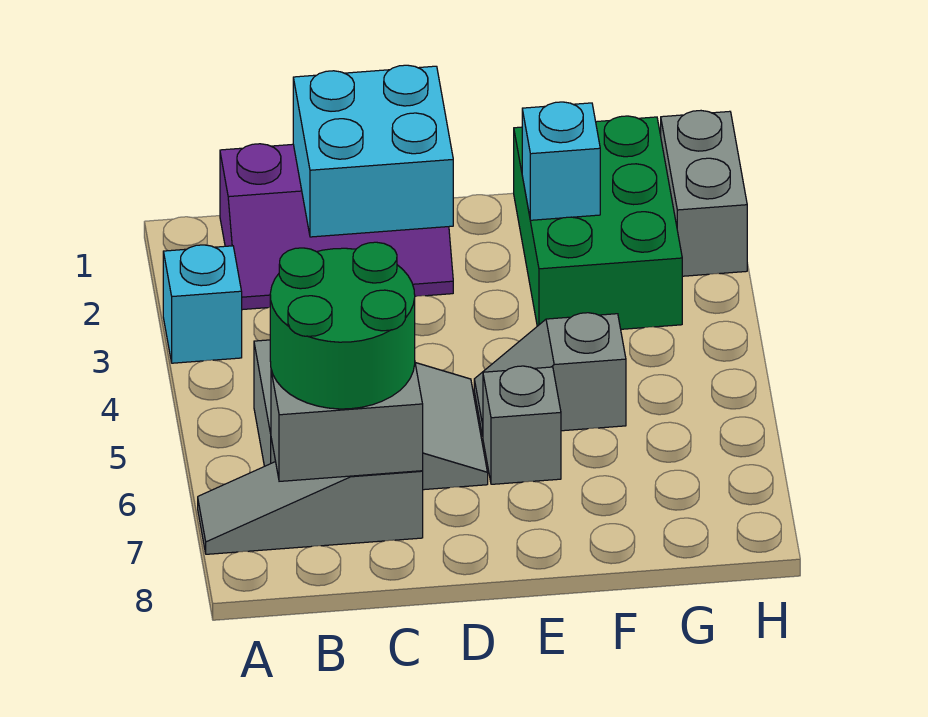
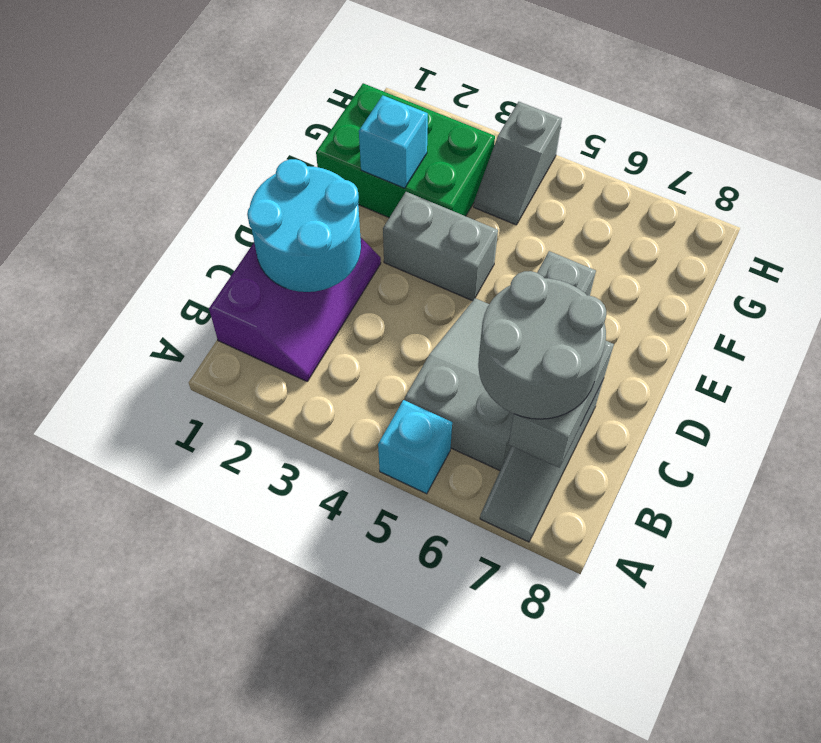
cyan brick A3 level 1 -> cyan brick A5 level 1
green round brick B6:C7 level 3 -> grey round brick B6:C7 level 3
cyan brick C1:D2 level 2 -> cyan round brick C1:D2 level 2
grey slope E5:F5 level 1 top F -> grey slope G4:H4 level 1 top H
grey brick H1:H2 level 1 -> grey brick E3:E4 level 1

